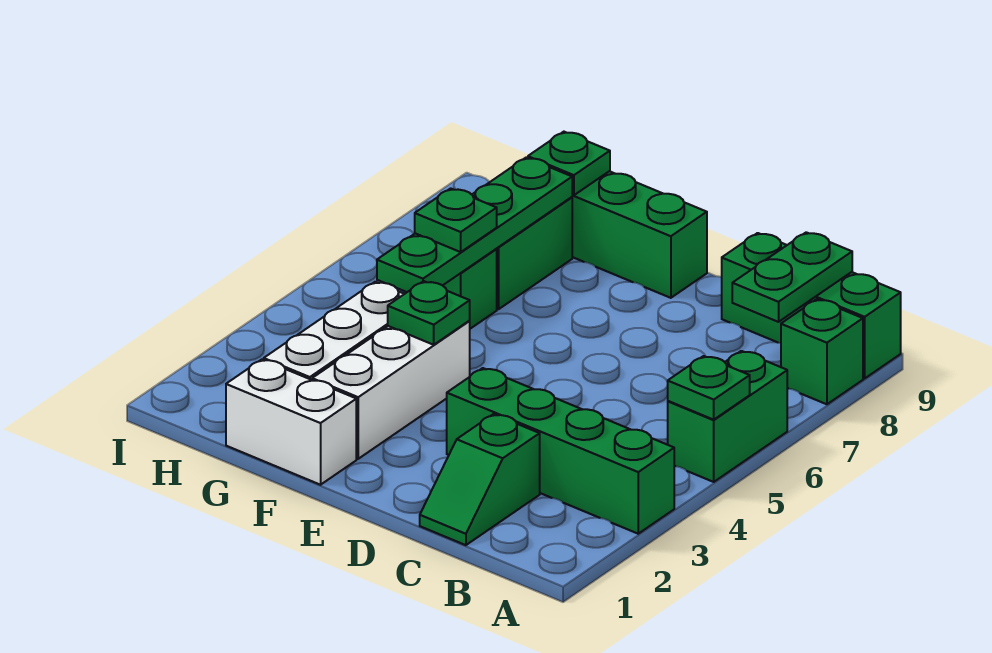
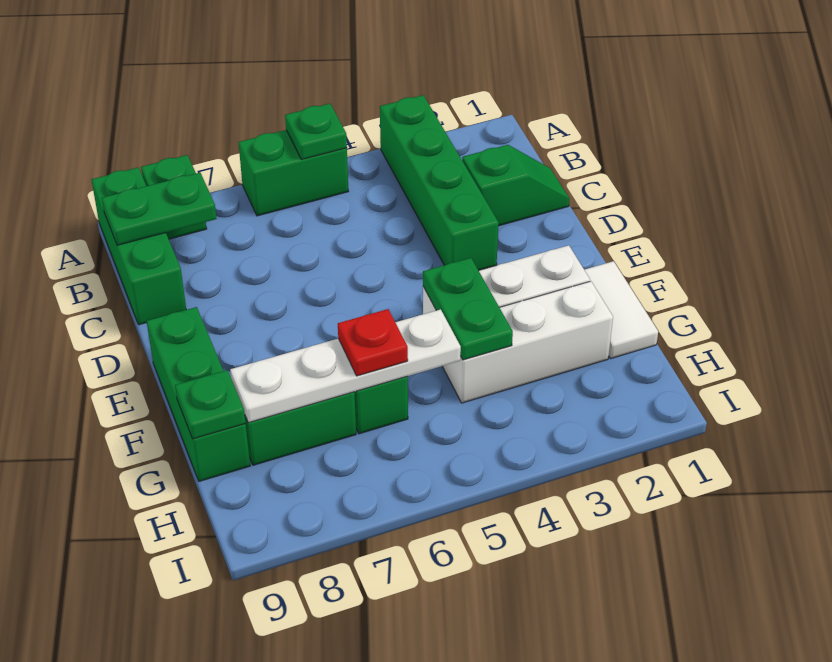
white brick F1:G1 level 1 -> white tile F1:G1 level 1
green plate F4 level 2 -> green plate F4:G4 level 2
green plate G5:G8 level 2 -> white plate G5:G8 level 2
green plate G6 level 3 -> red plate G6 level 3

